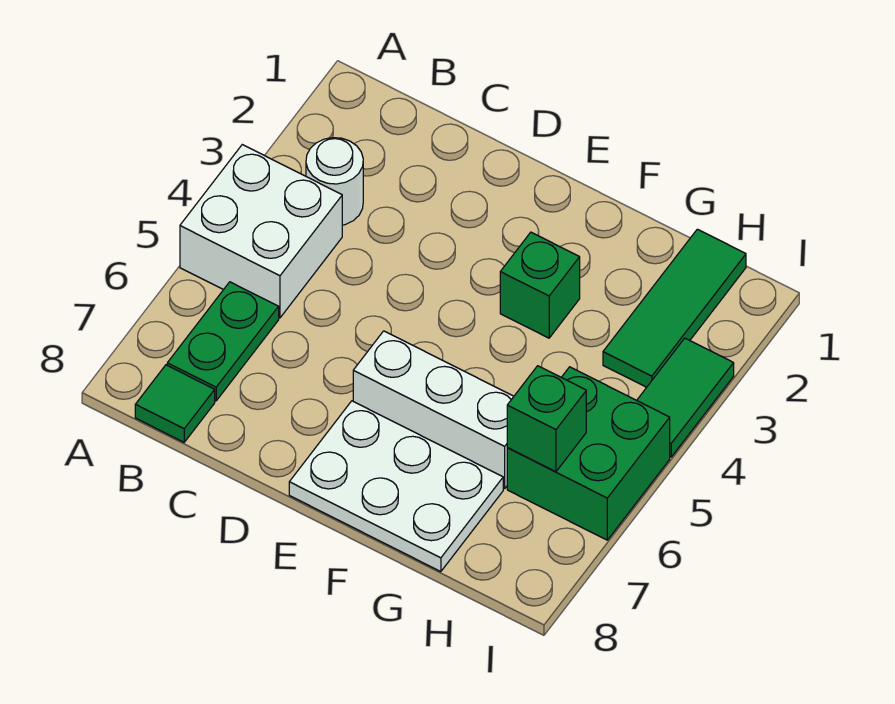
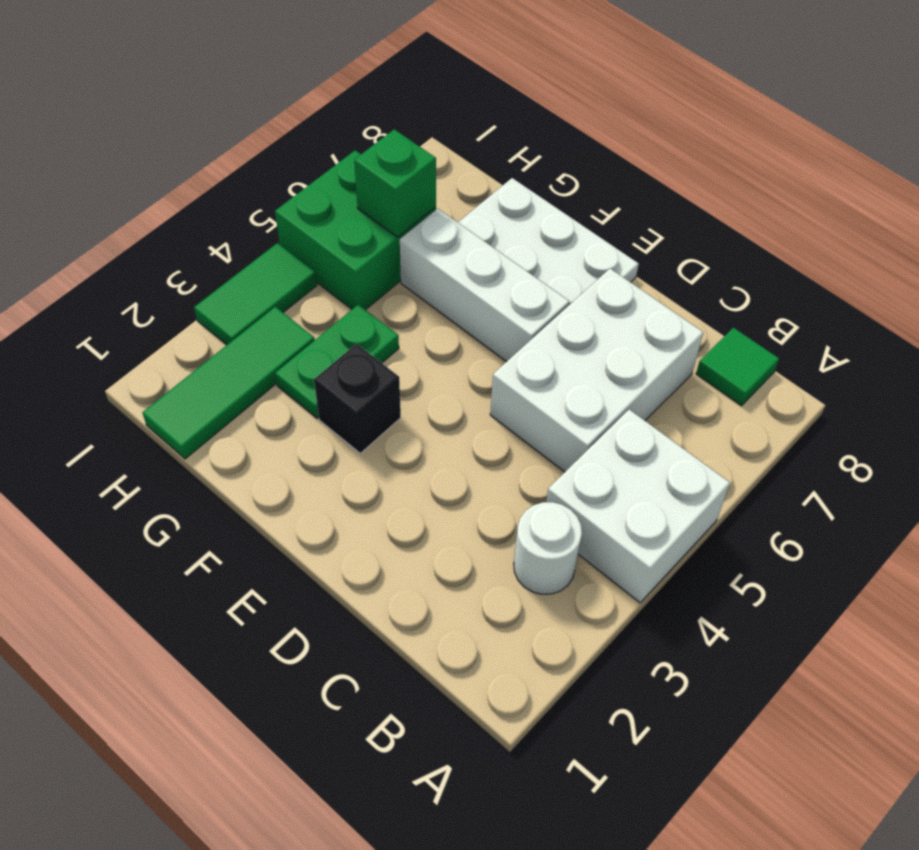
green plate B6:B7 level 1 -> green plate G3:G4 level 1
none -> white brick C5:D7 level 1
green brick F3 level 1 -> black brick F3 level 1

